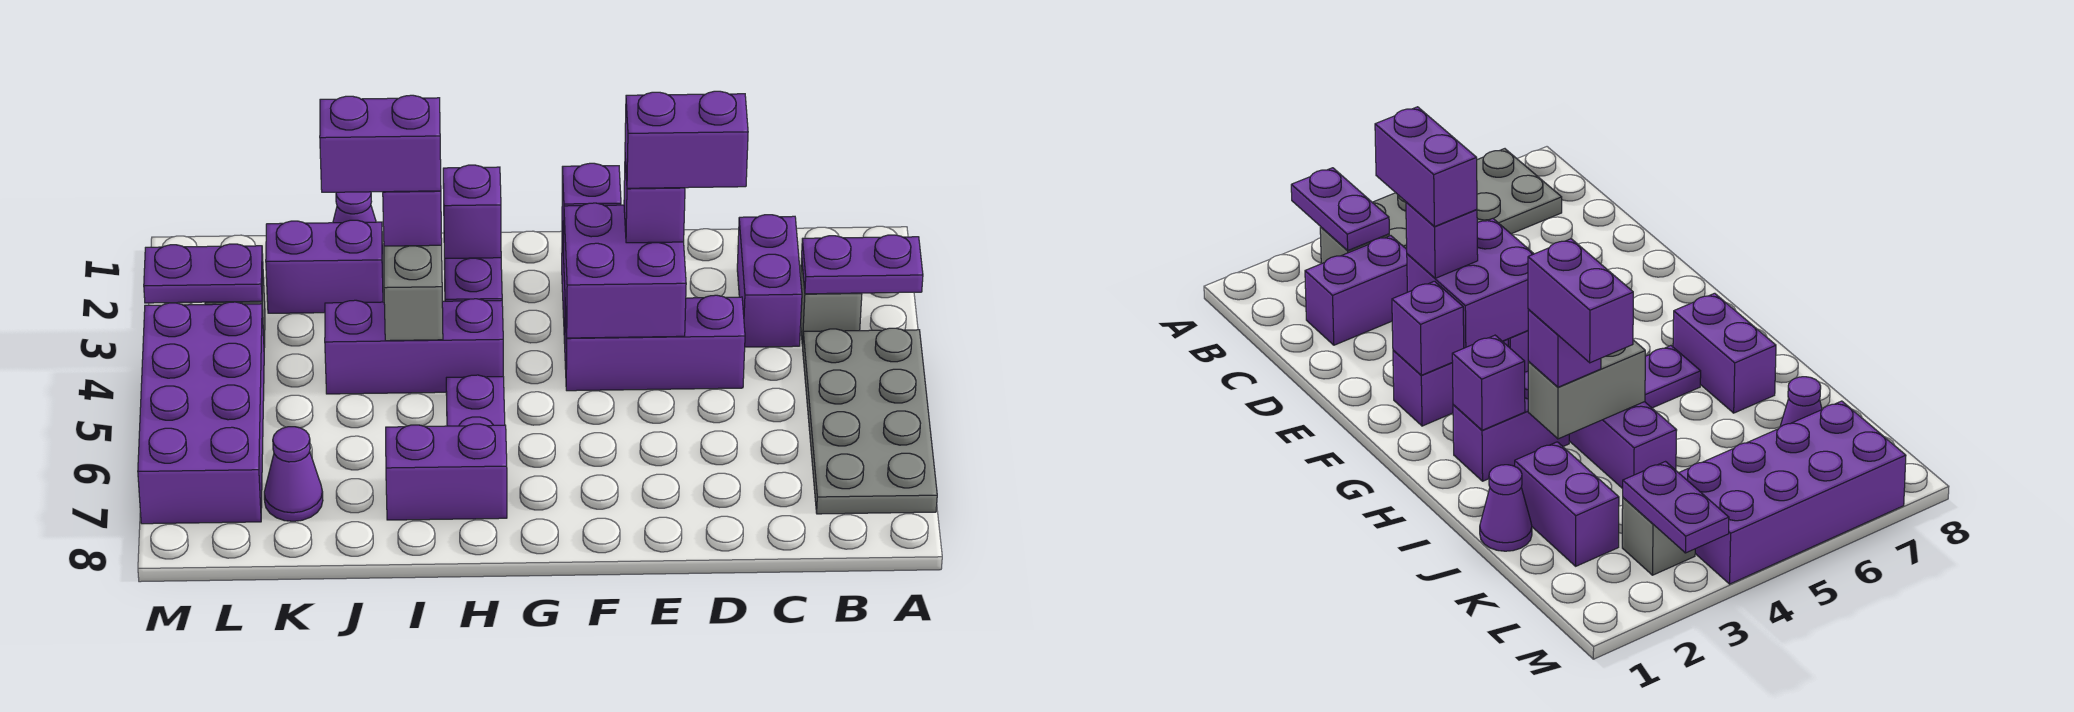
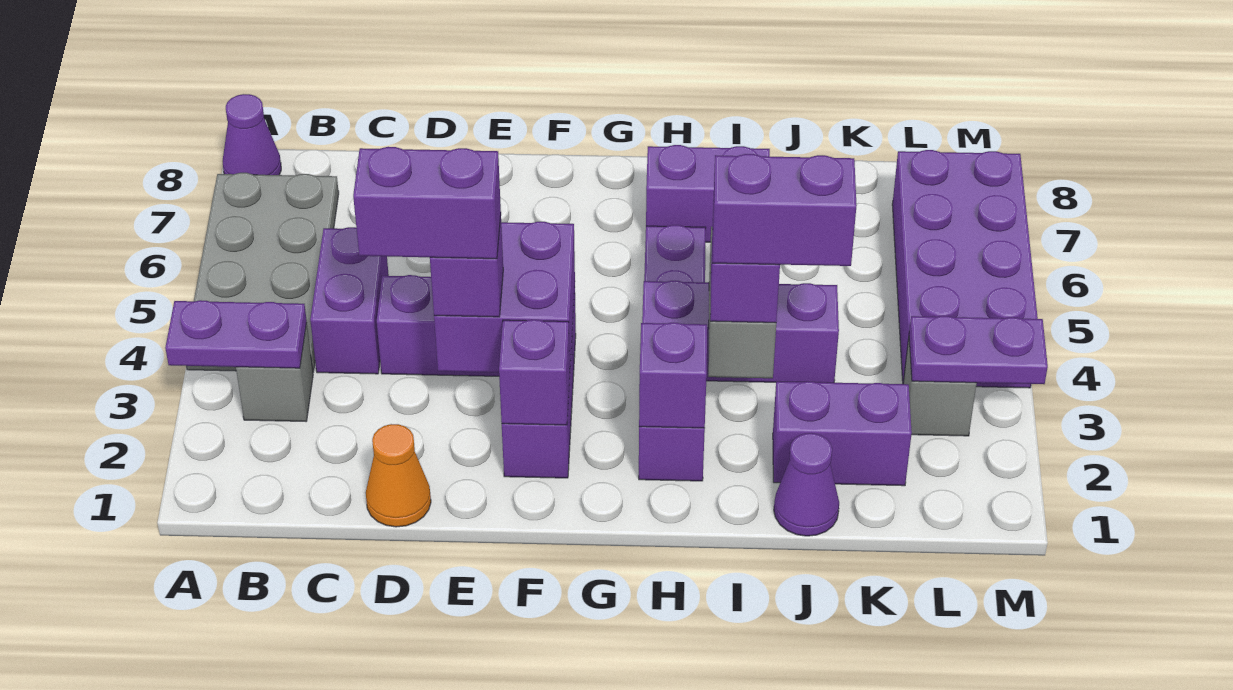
purple brick C2:C3 level 1 -> purple brick C4:C5 level 1
none -> orange cone D1 level 1
purple cone K7 level 1 -> purple cone A8 level 1

